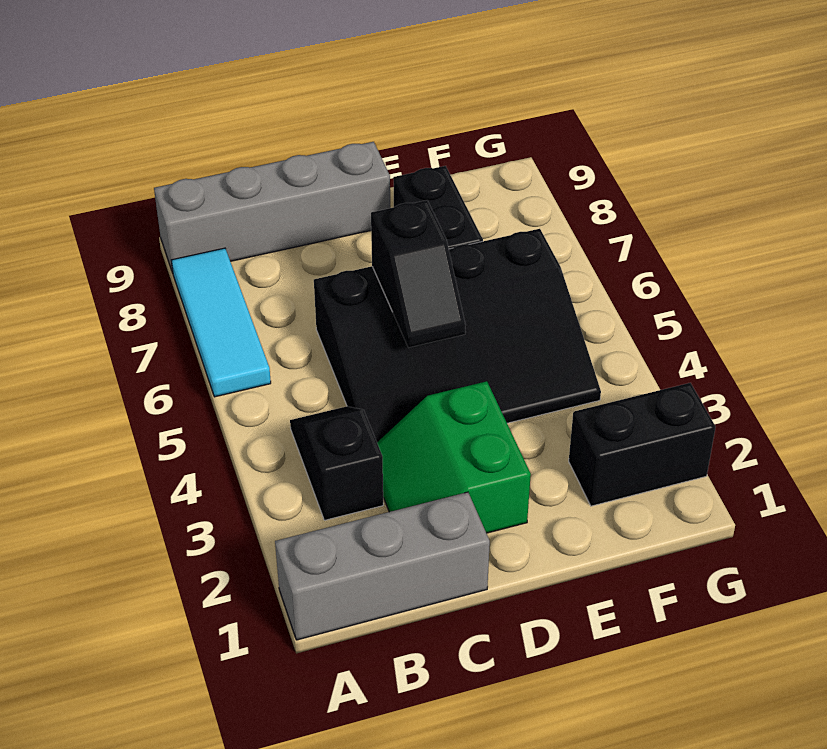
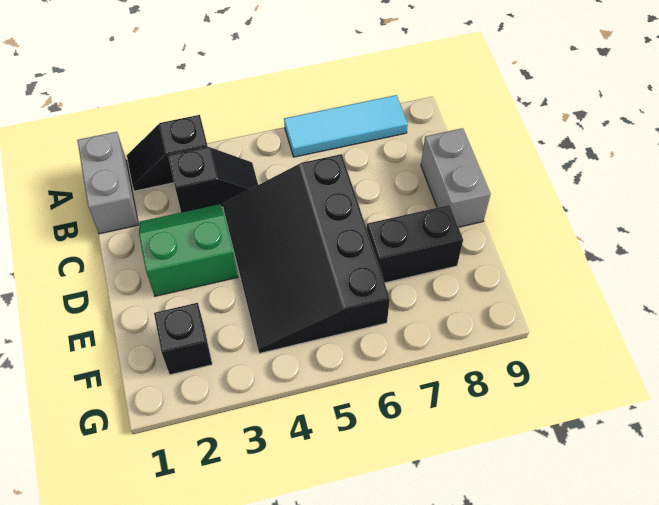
grey brick A1:C1 level 1 -> grey brick A1:B1 level 1
grey brick A9:D9 level 1 -> grey brick C9:D9 level 1
black slope D5:D6 level 2 top 6 -> black slope A2:A3 level 1 top 3
black brick F2:G2 level 1 -> black brick F2 level 1

